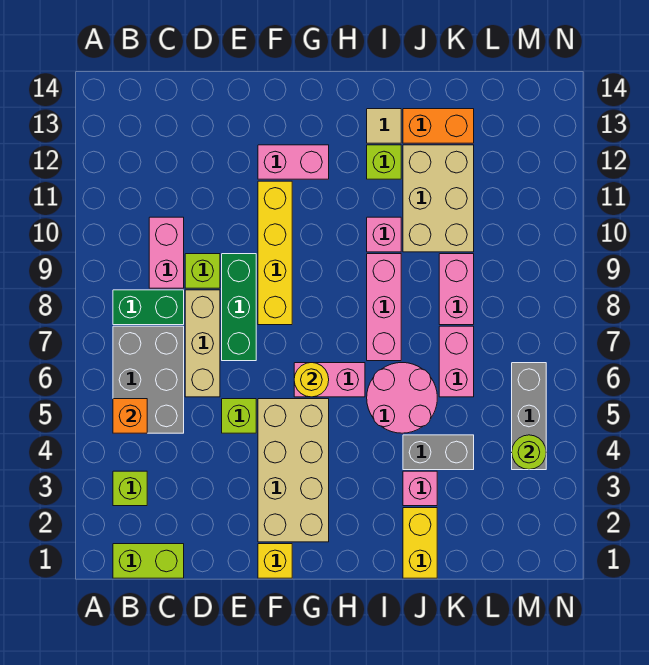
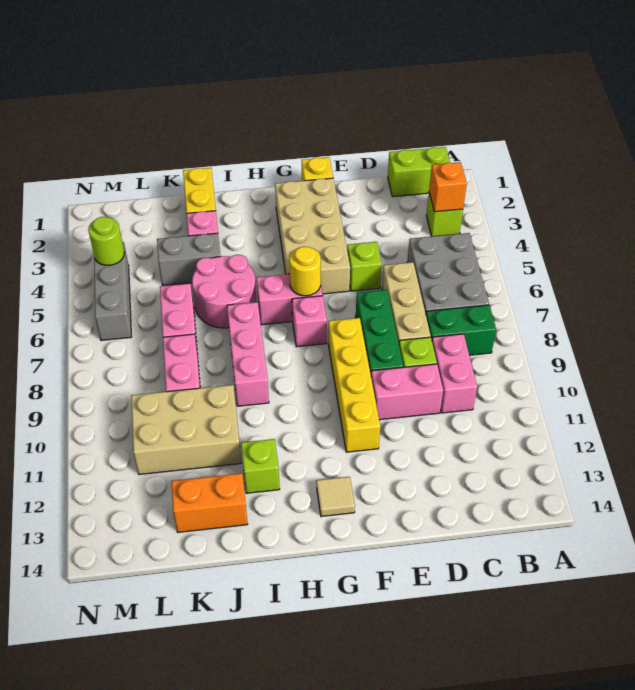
orange brick B5 level 2 -> orange brick B3 level 2
pink brick F12:G12 level 1 -> pink brick D10:E10 level 1
pink brick I10 level 1 -> pink brick G7 level 1
tan tile I13 level 1 -> tan tile G13 level 1
tan brick J10:K12 level 1 -> tan brick J10:L11 level 1

